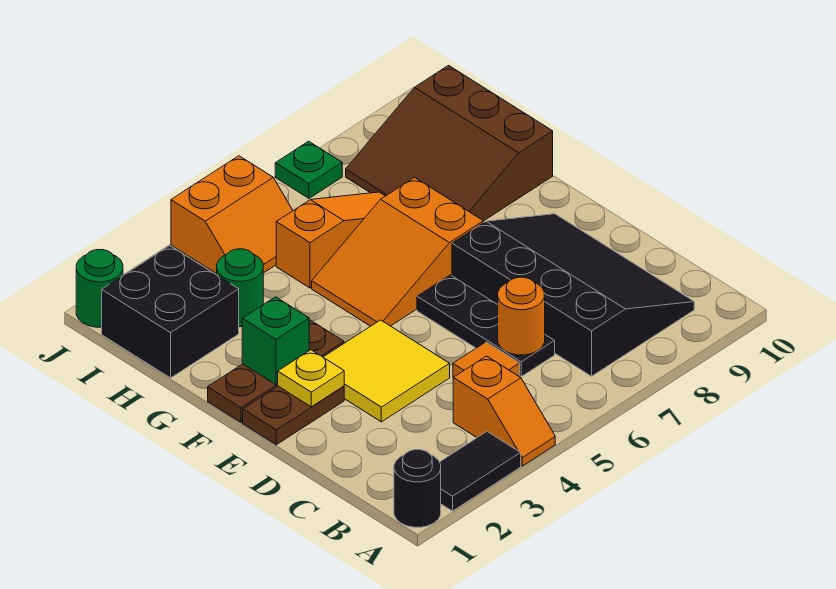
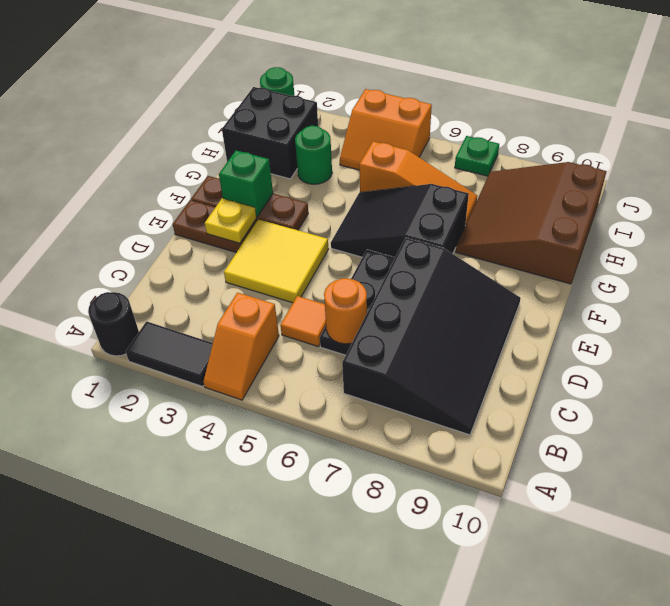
orange slope F5:G7 level 1 top 7 -> black slope F5:G7 level 1 top 7

